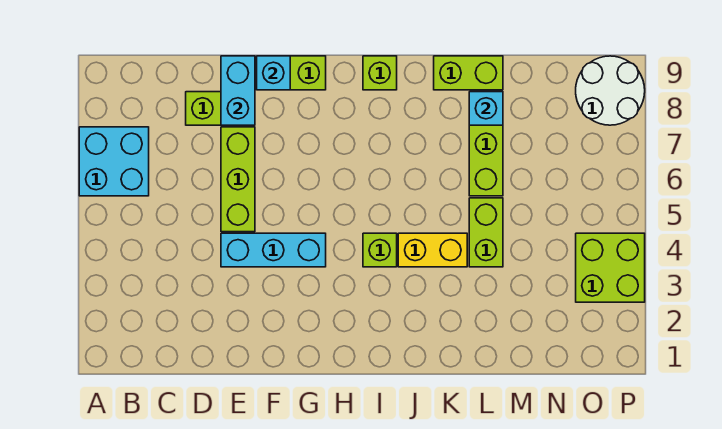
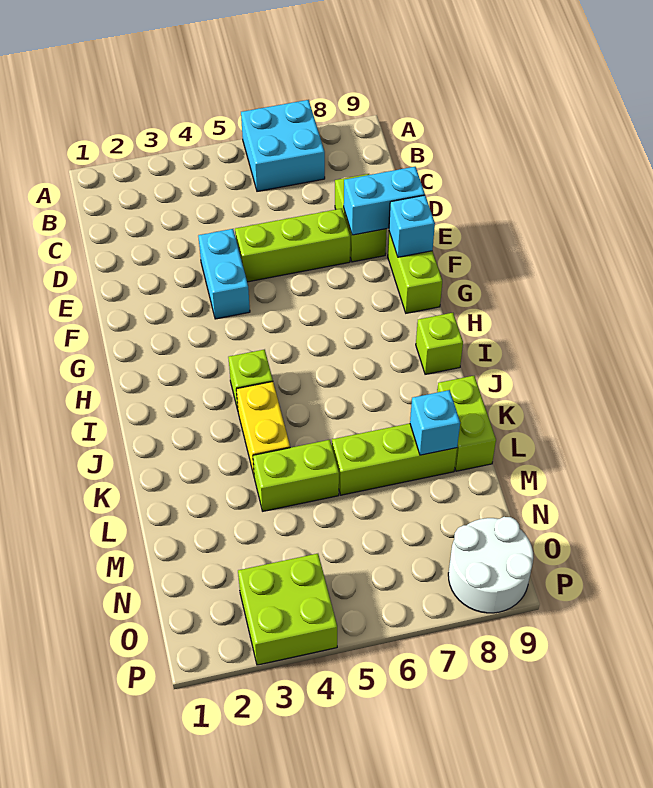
cyan brick E4:G4 level 1 -> cyan brick E4:F4 level 1

